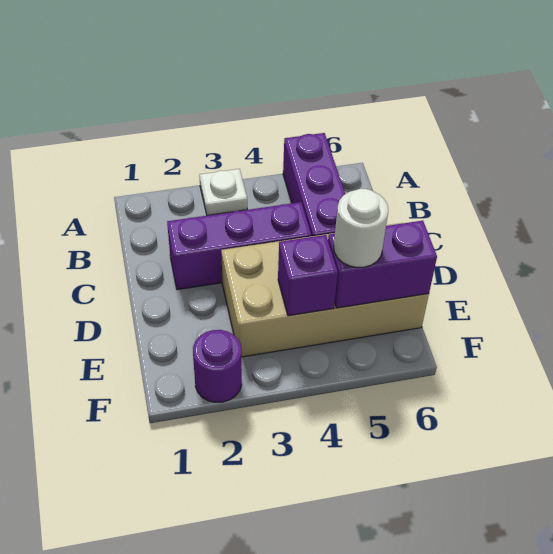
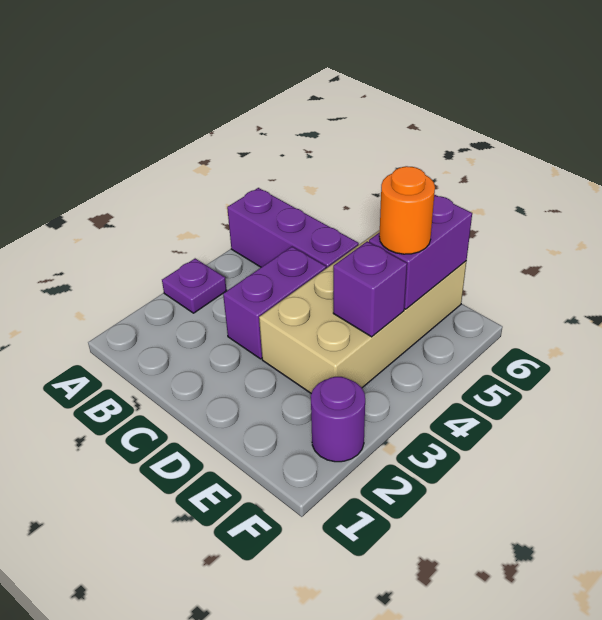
white plate A3 level 1 -> purple plate A3 level 1
purple brick C2:C4 level 1 -> purple brick C3:C4 level 1
white round brick E5 level 3 -> orange round brick E5 level 3

